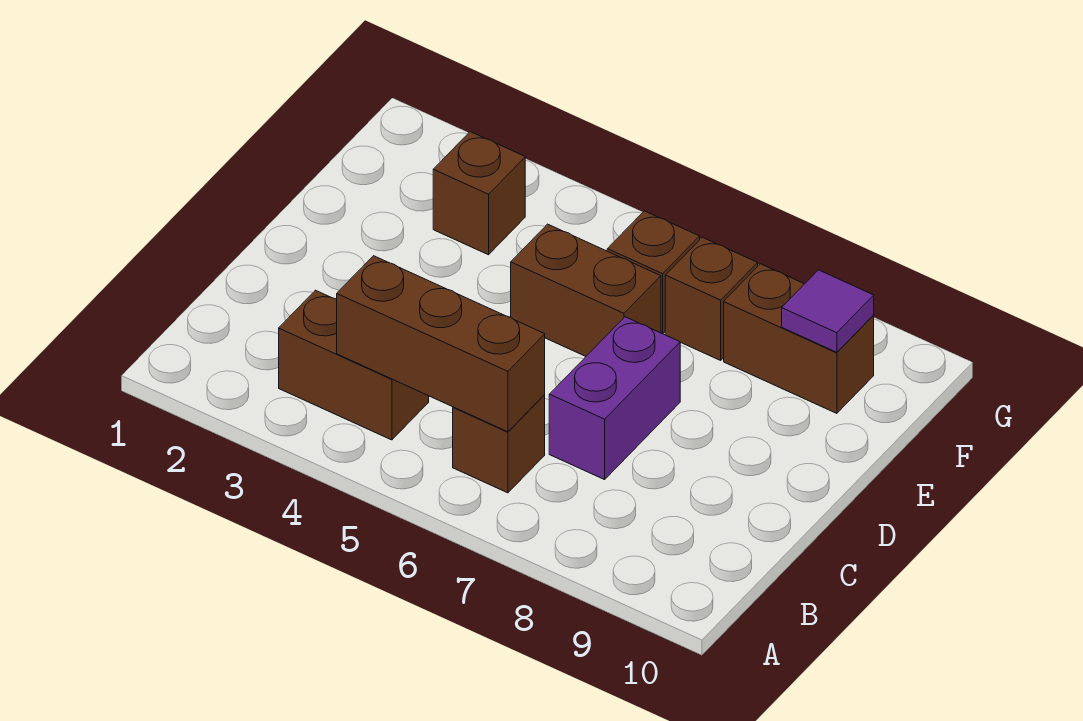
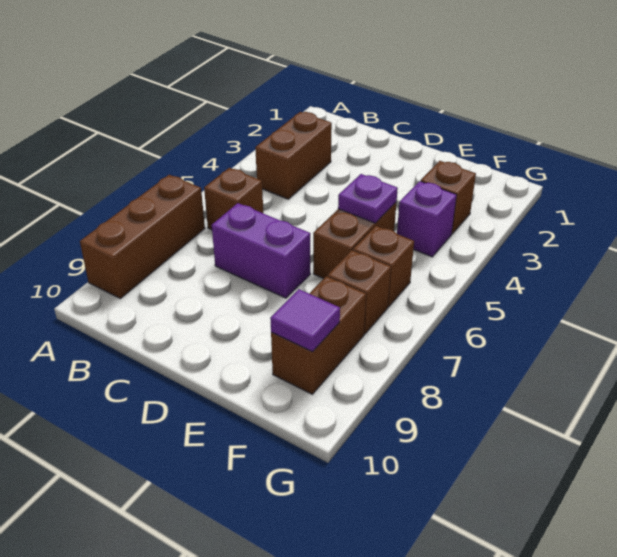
brown brick B4:B6 level 2 -> brown brick A7:A9 level 1
none -> purple plate E5 level 2
none -> purple brick F4 level 1

